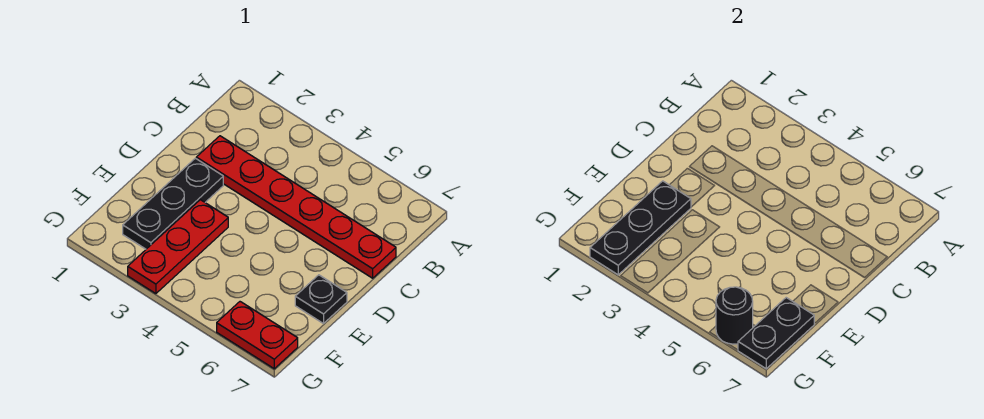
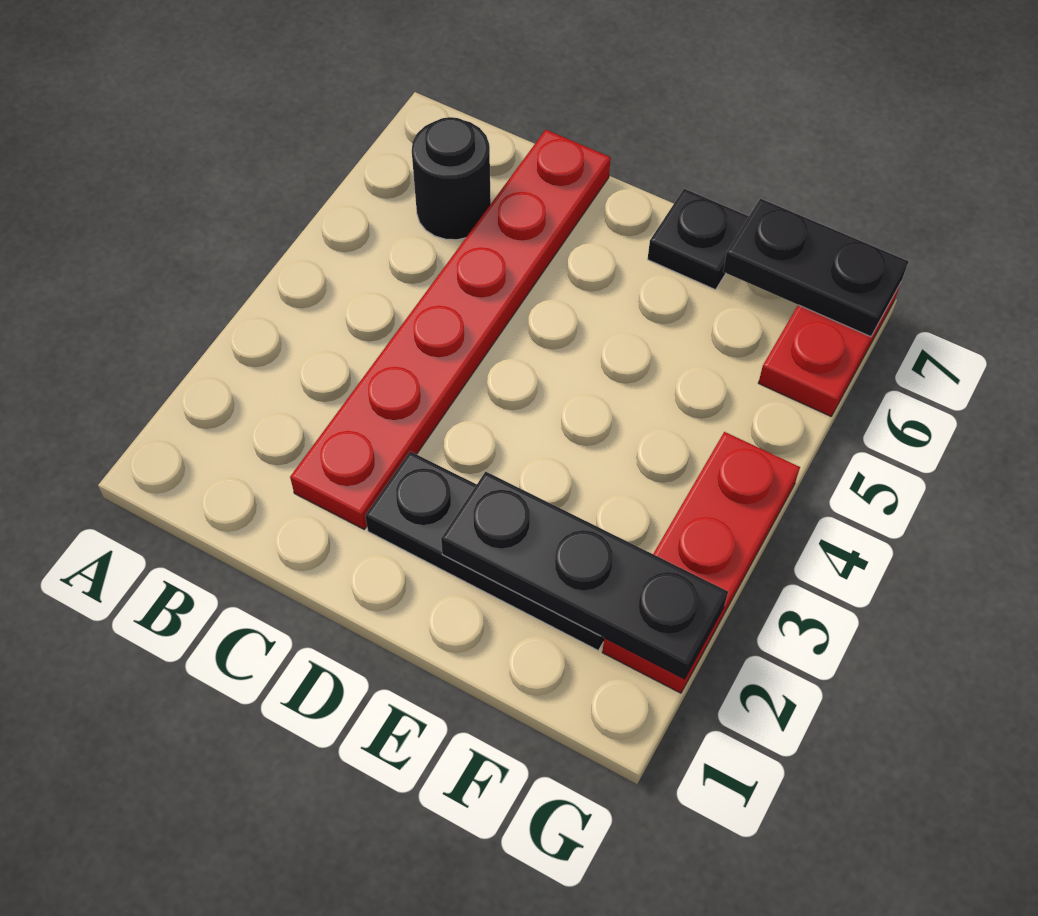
red plate E3:G3 level 1 -> red plate G2:G4 level 1
black round brick G6 level 2 -> black round brick B6 level 1

